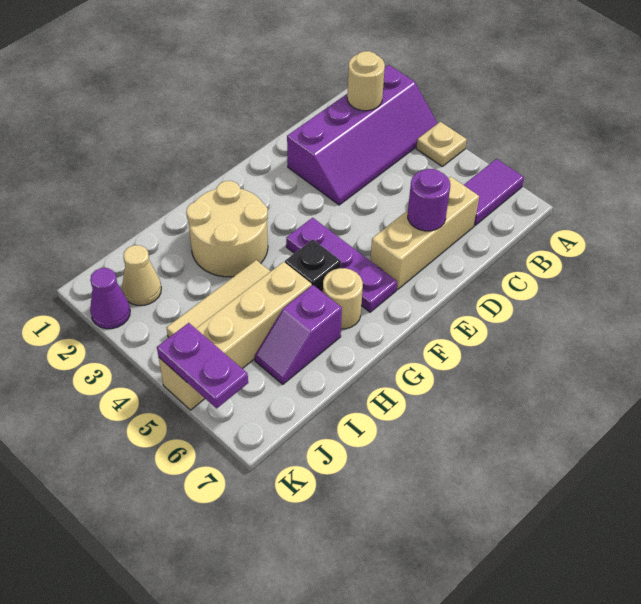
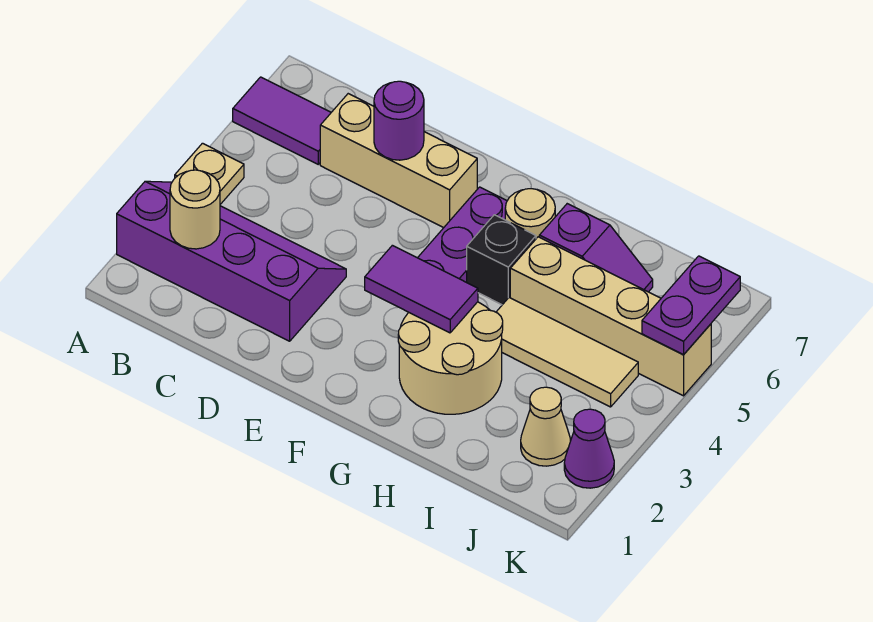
none -> purple tile F3:G3 level 2

